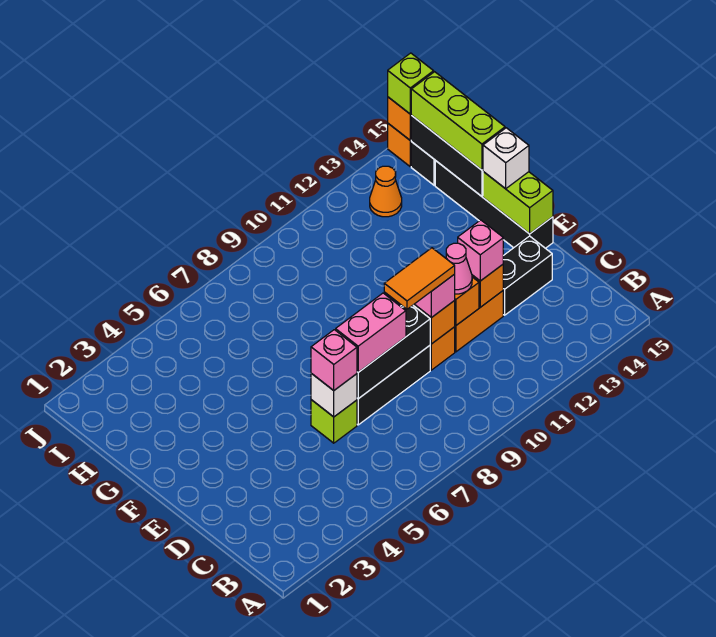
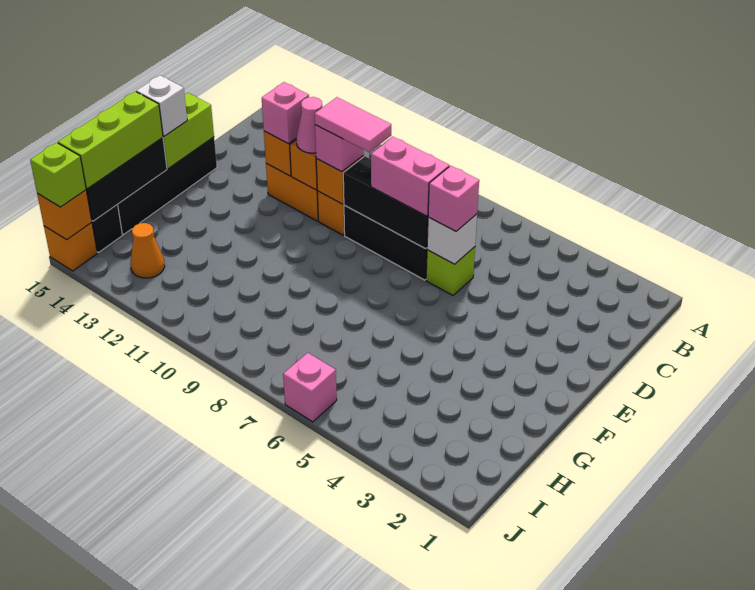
orange tile D9:D10 level 4 -> pink tile D9:D10 level 4
black brick D13:D14 level 1 -> none
none -> pink brick J6 level 1

